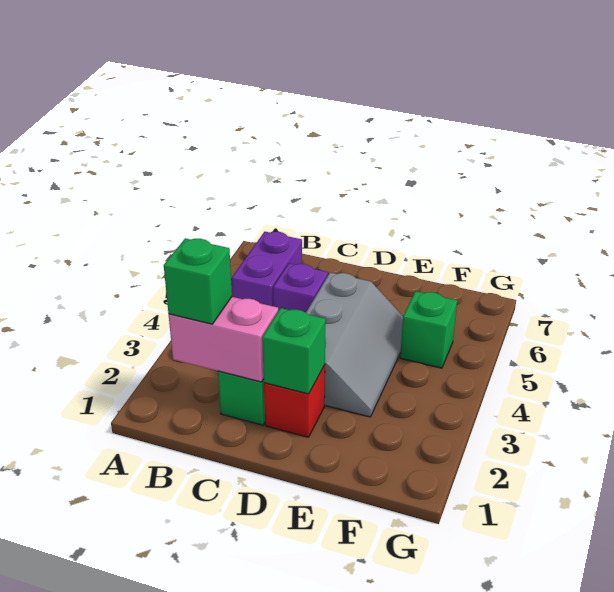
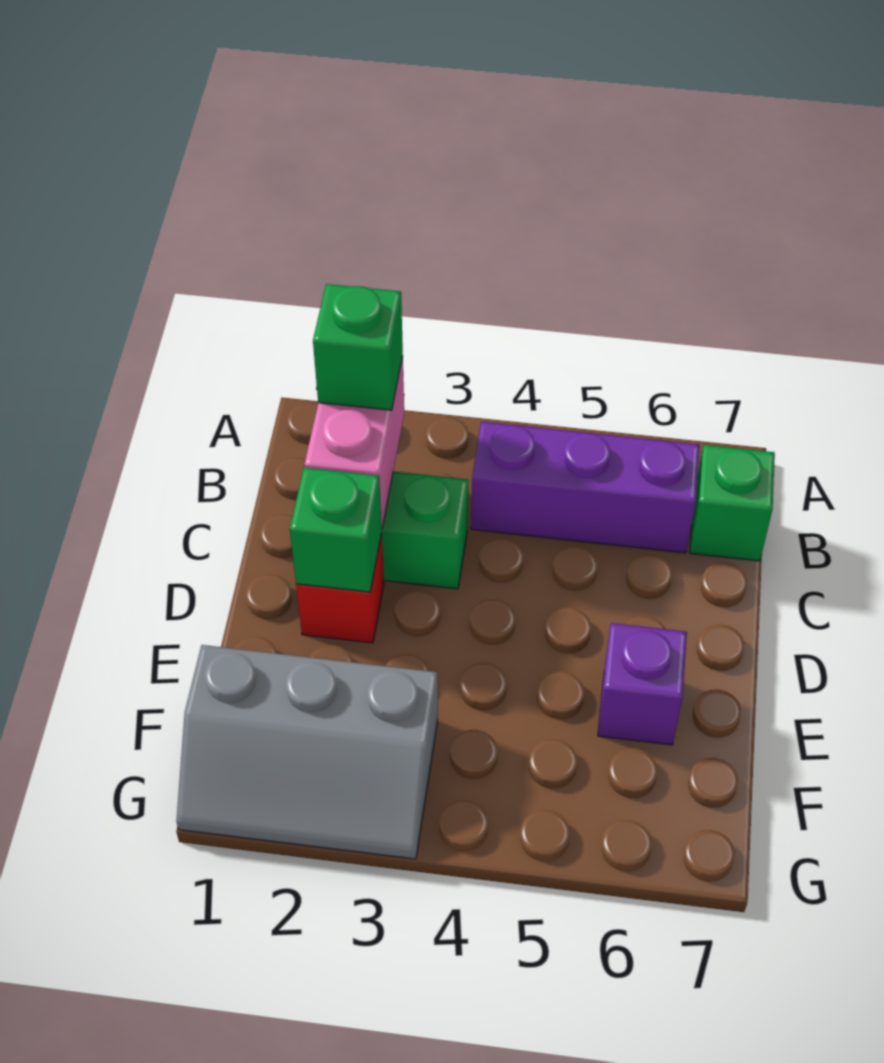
purple brick B5:B6 level 1 -> purple brick B4:B6 level 1
purple brick C5 level 1 -> purple brick E6 level 1
grey slope D3:E5 level 1 top D -> grey slope F1:G3 level 1 top F
green brick F5 level 1 -> green brick B7 level 1

